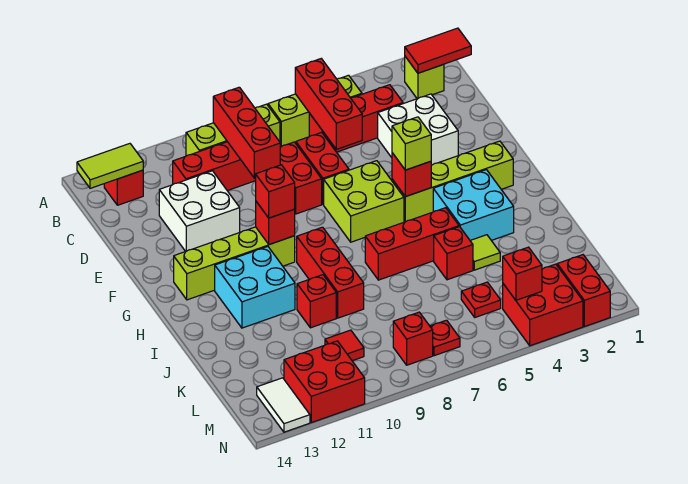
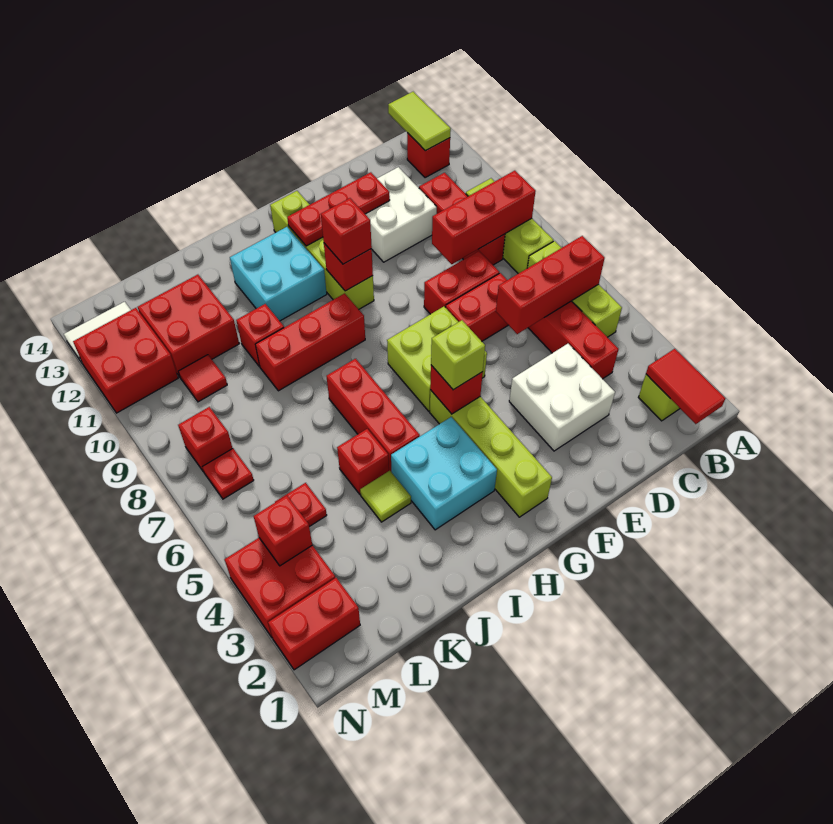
none -> red plate E12:G12 level 2
none -> red brick K11:L12 level 1

